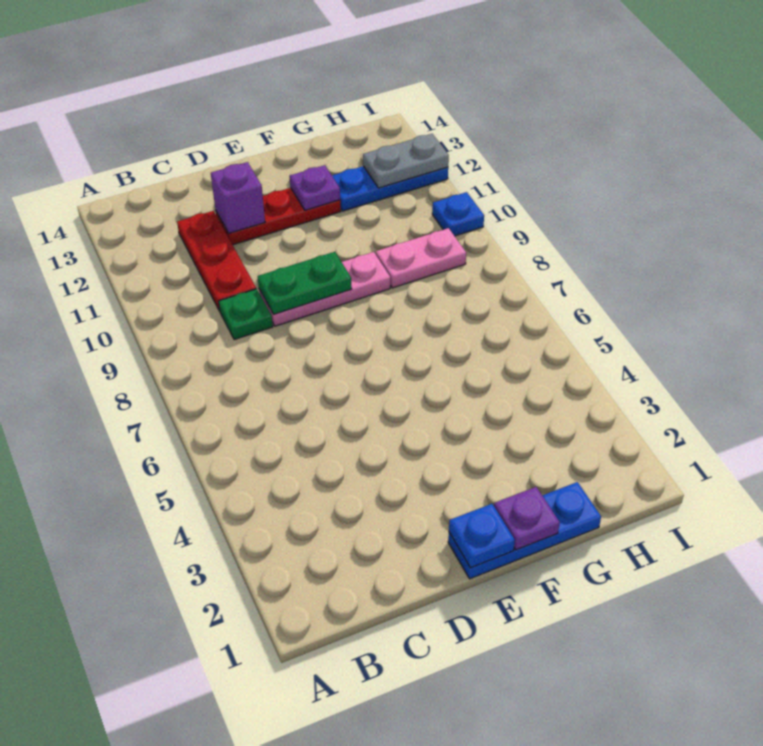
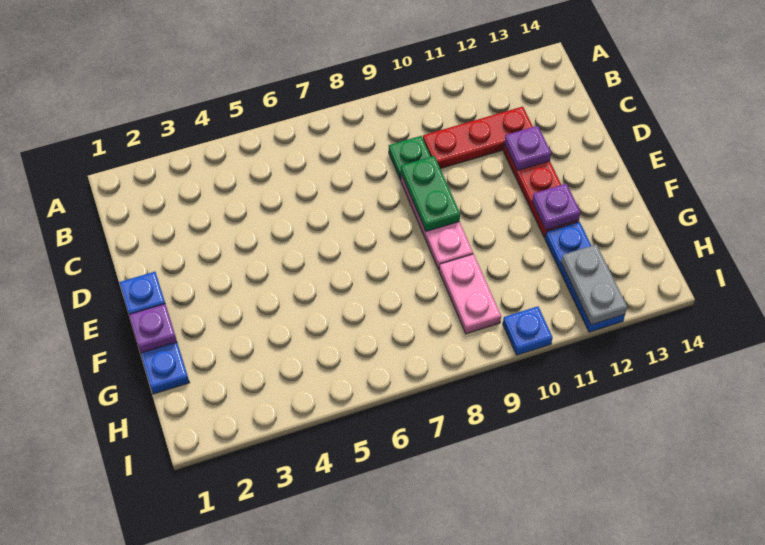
purple brick D12 level 2 -> purple plate D12 level 2

